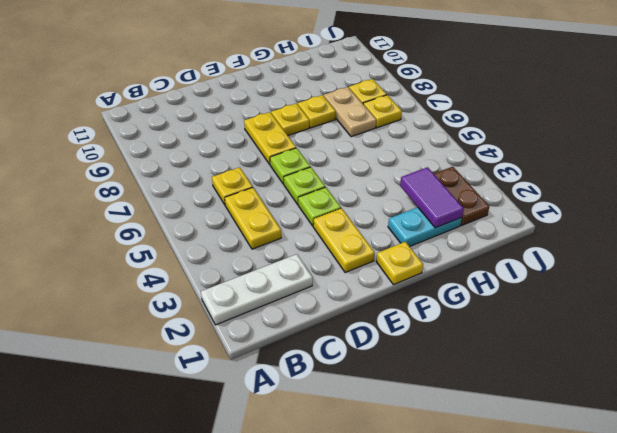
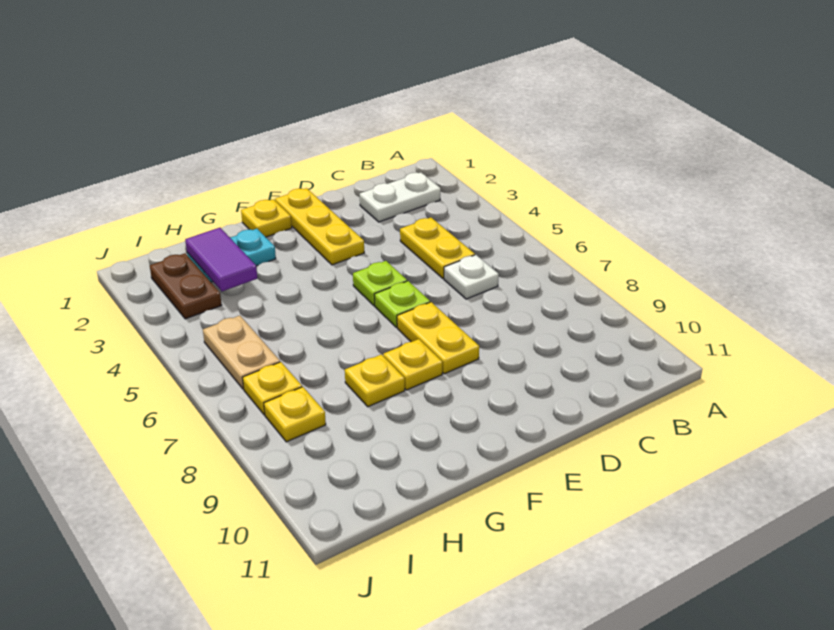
white plate A2:C2 level 1 -> white plate B2:C2 level 1
yellow plate C6 level 1 -> white plate C6 level 1
yellow plate E2:E3 level 1 -> yellow plate E1:E3 level 1
lime plate E4 level 1 -> none
tan plate H7:H8 level 1 -> tan plate I5:I6 level 1

